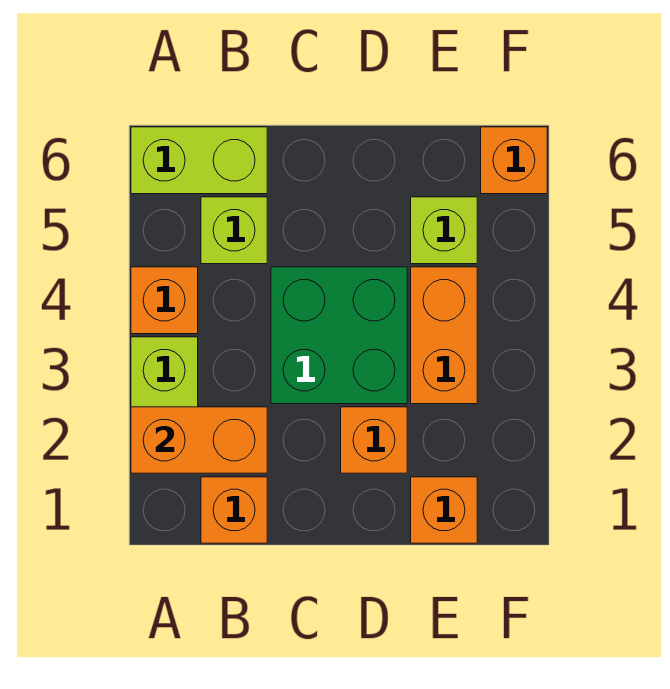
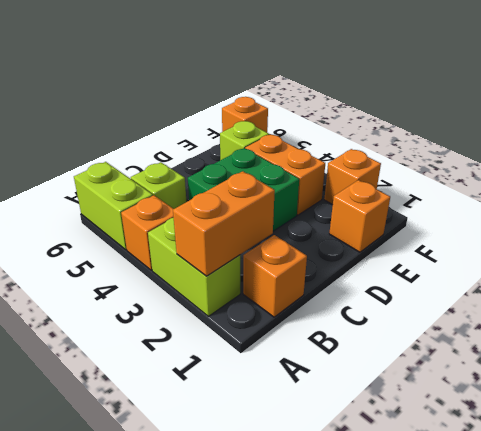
lime brick A6:B6 level 1 -> lime brick A5:A6 level 1
orange brick D2 level 1 -> orange brick F2 level 1

